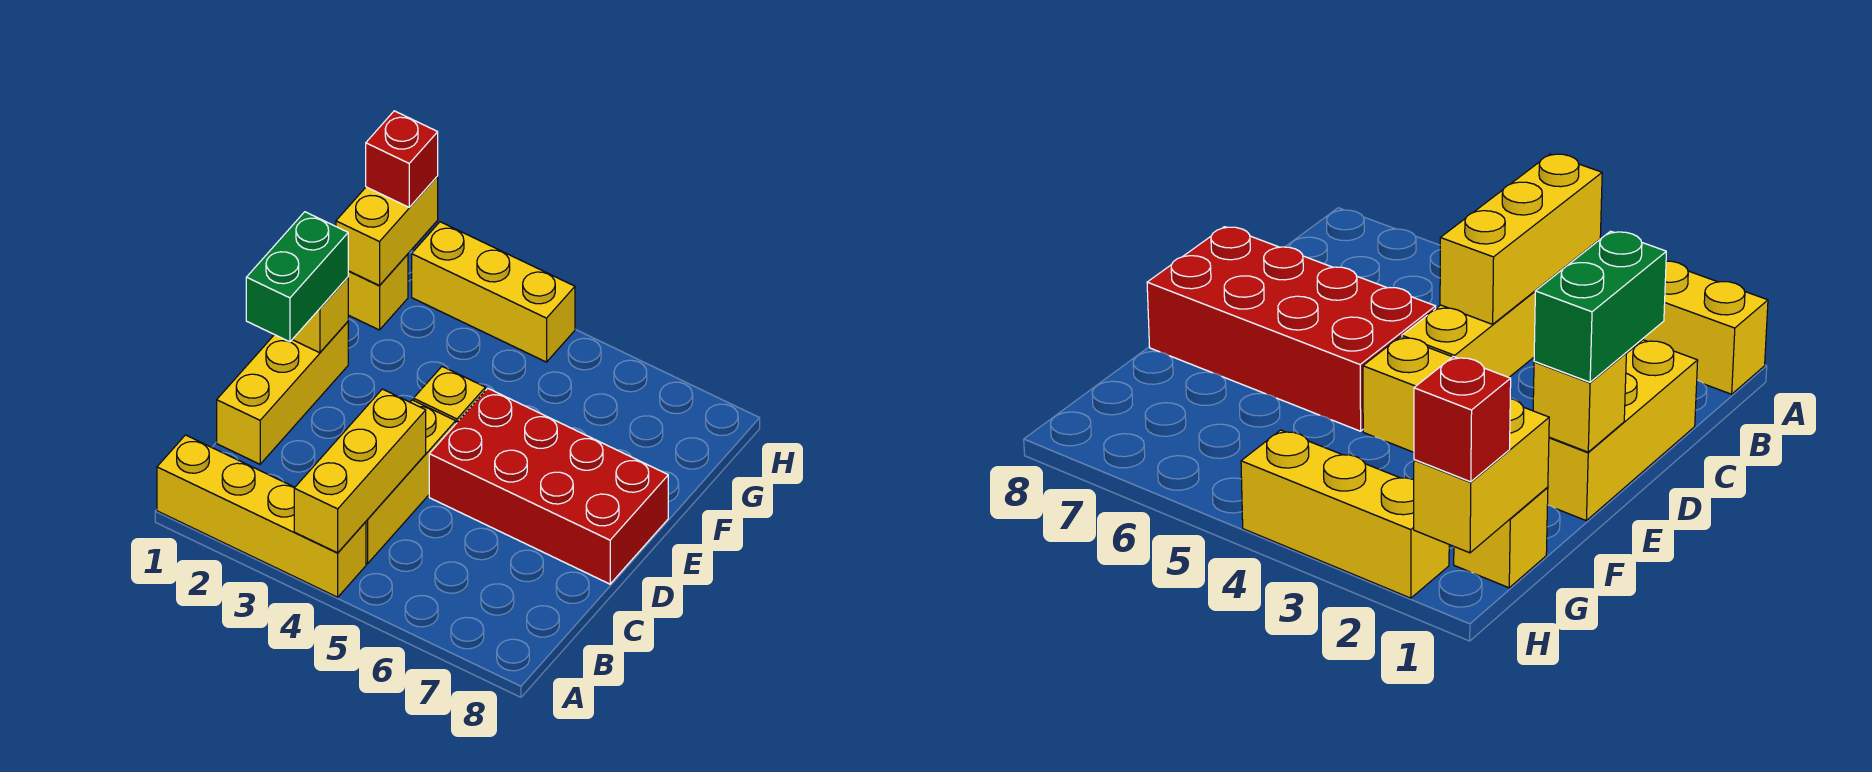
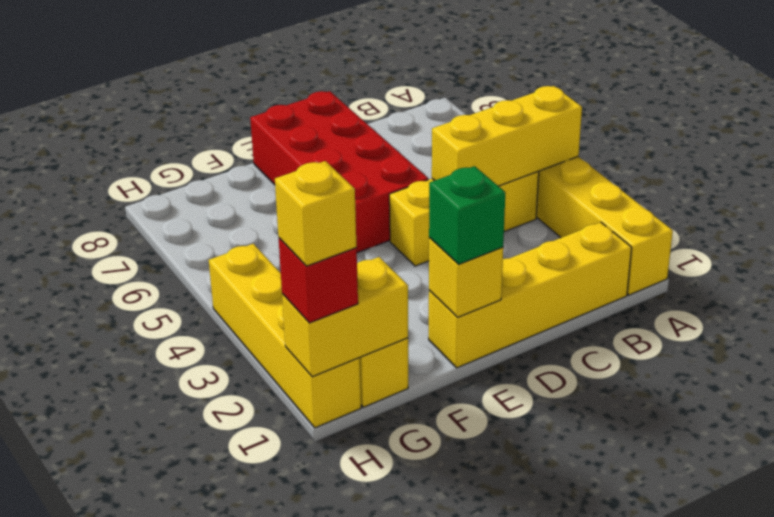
yellow brick C1:E1 level 1 -> yellow brick B1:E1 level 1
green brick D1:E1 level 3 -> green brick E1 level 3
yellow brick E4 level 1 -> yellow brick H1 level 4
yellow brick H2:H4 level 1 -> yellow brick H1:H4 level 1

